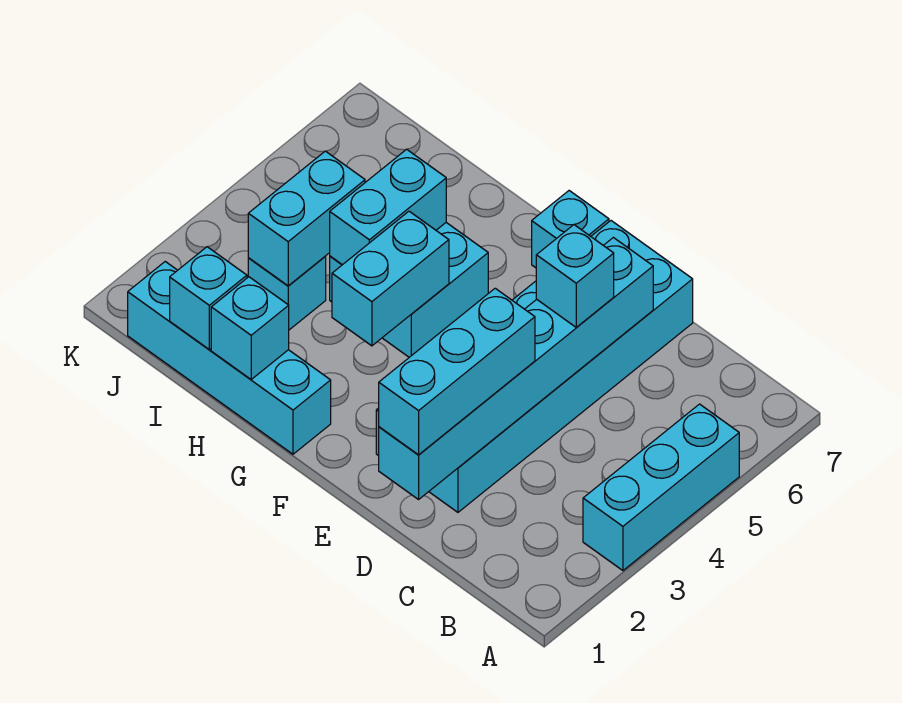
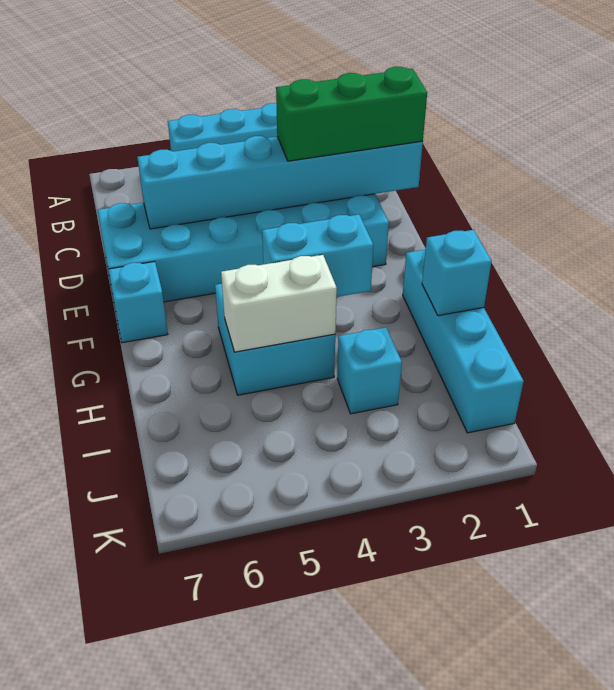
cyan brick D1:D3 level 3 -> green brick D1:D3 level 3
cyan brick D5 level 3 -> none
cyan brick H4:H5 level 2 -> white brick H4:H5 level 2
cyan brick I1 level 2 -> none
cyan brick I3:I4 level 2 -> none

